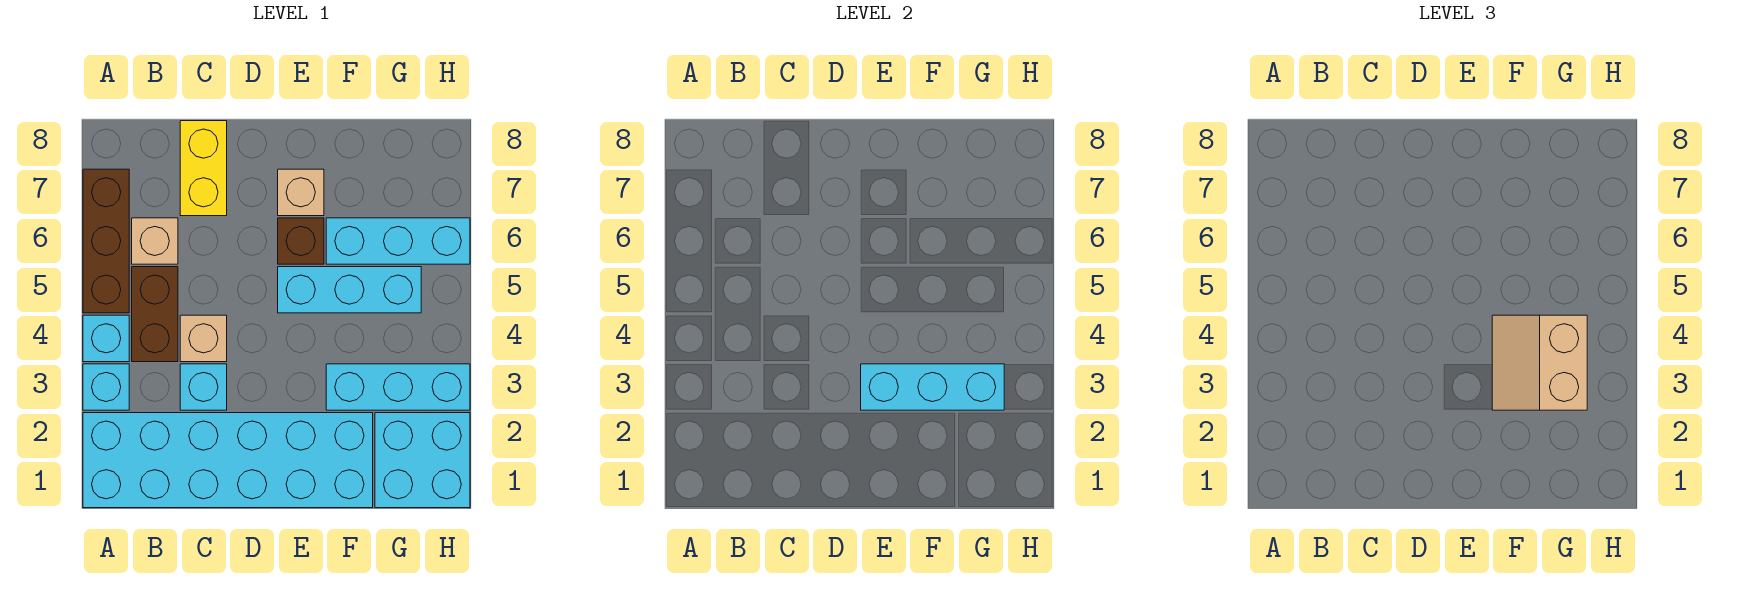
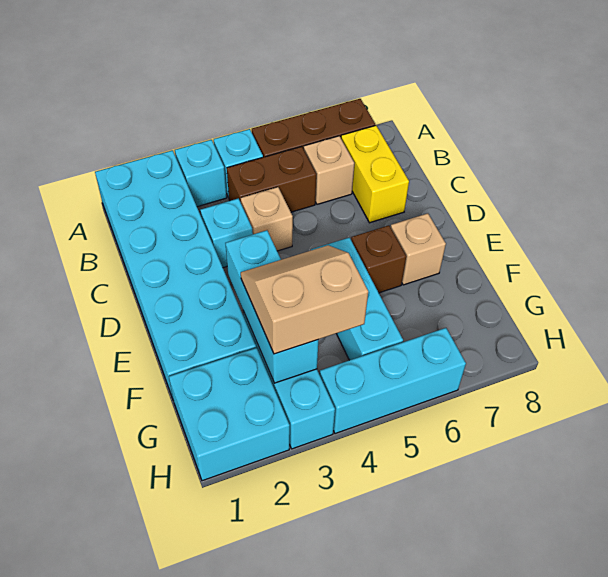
yellow brick C7:C8 level 1 -> yellow brick B7:C7 level 1
cyan brick F6:H6 level 1 -> cyan brick H4:H6 level 1

